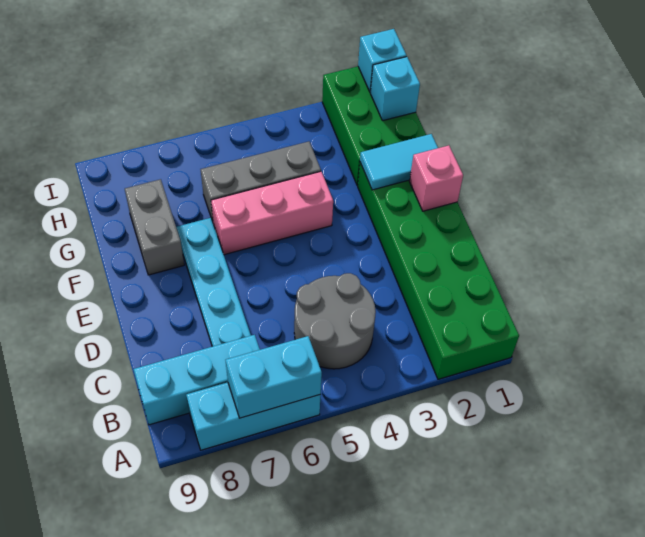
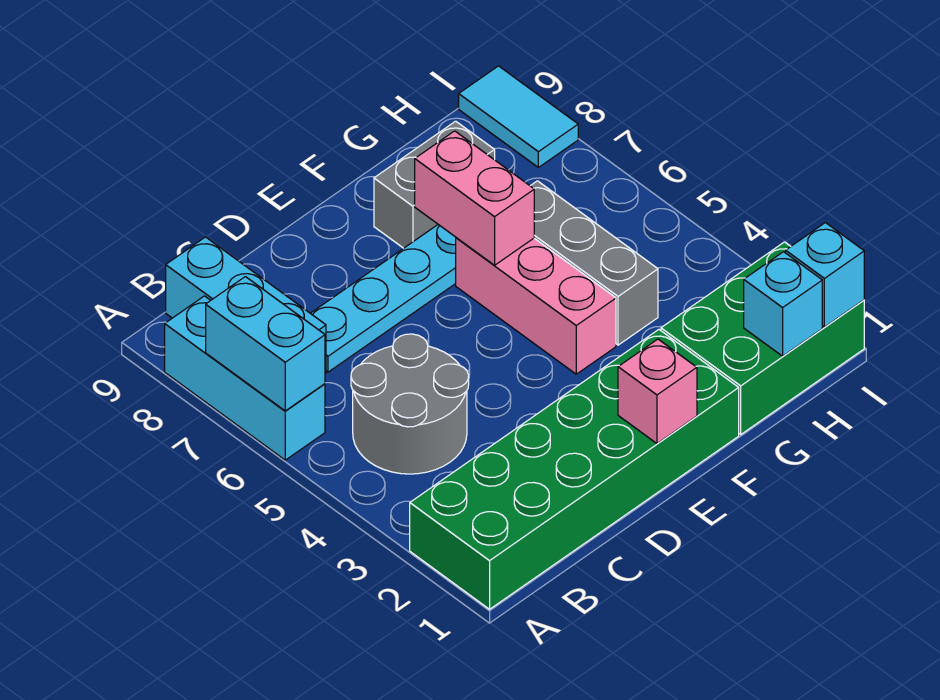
cyan tile F1:F2 level 2 -> cyan tile I8:I9 level 1
none -> pink brick F6:F7 level 2

